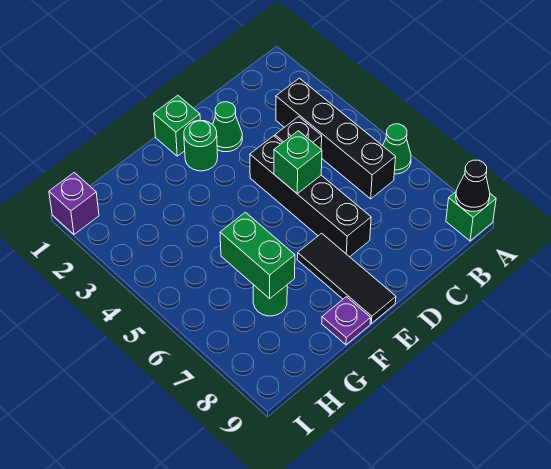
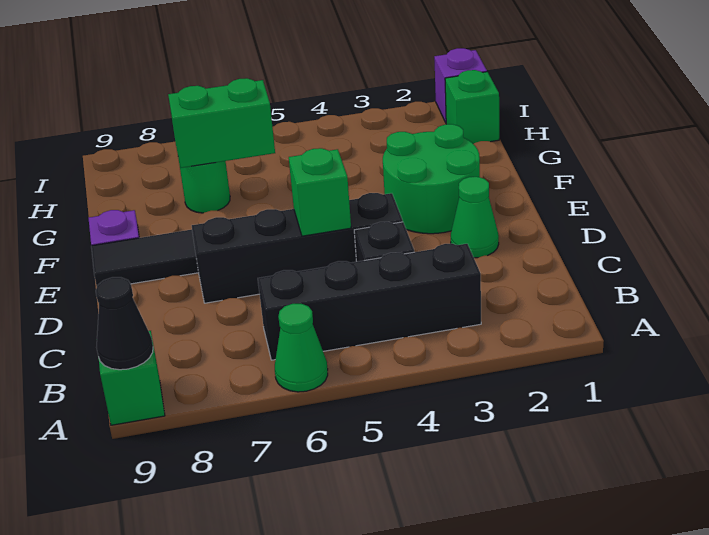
green brick E1 level 1 -> green brick H1 level 1
green round brick E2 level 1 -> green round brick E2:F3 level 1

